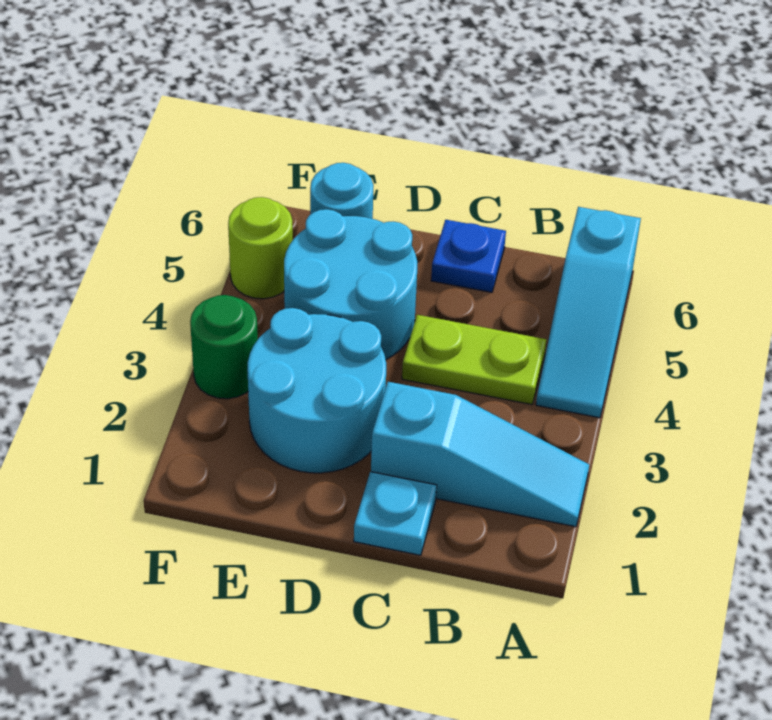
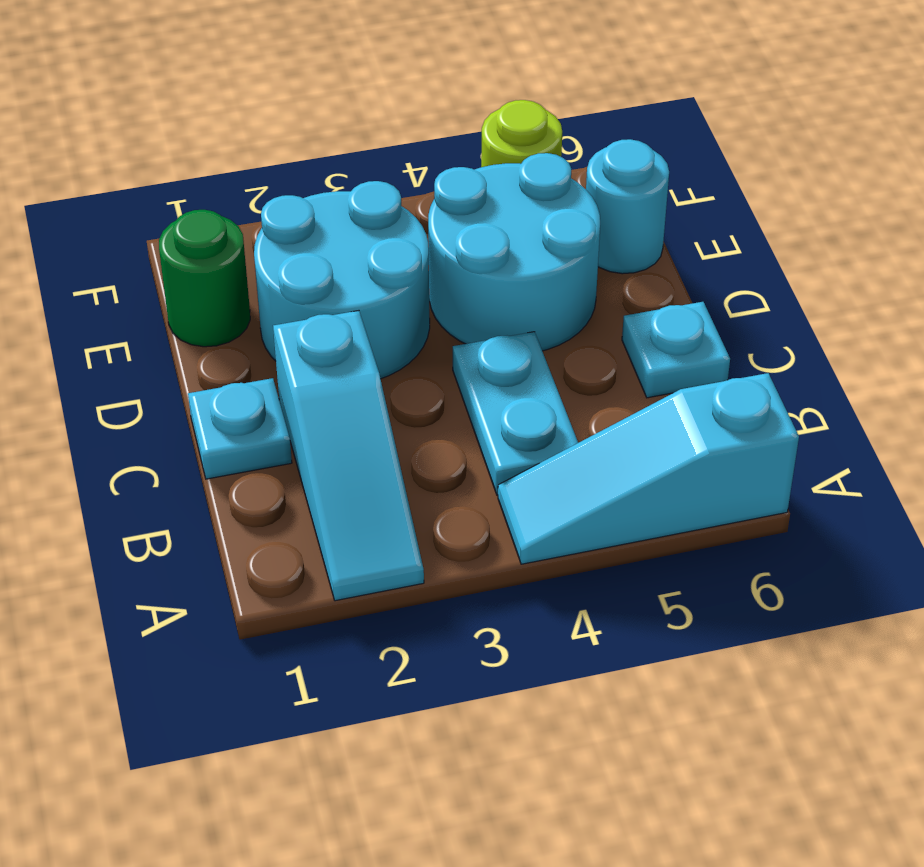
lime plate B4:C4 level 1 -> cyan plate B4:C4 level 1
blue plate C6 level 1 -> cyan plate C6 level 1
green round brick F3 level 1 -> green round brick E1 level 1

